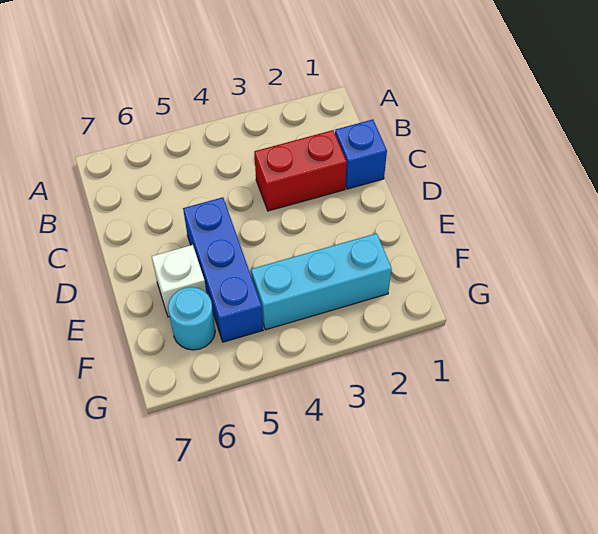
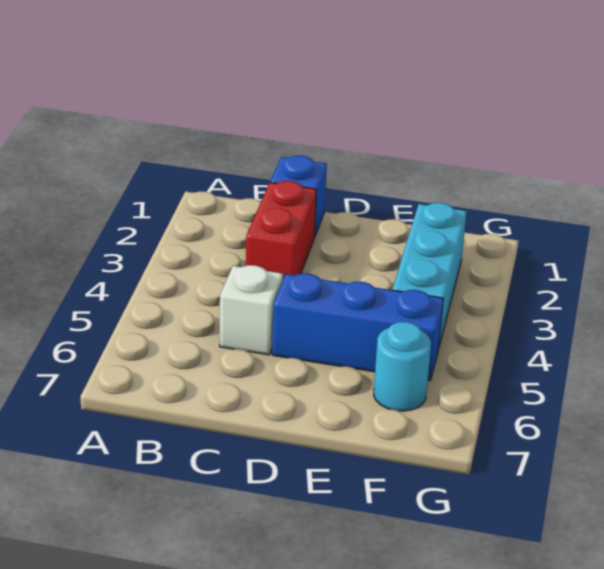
white brick E6 level 1 -> white brick C5 level 1

